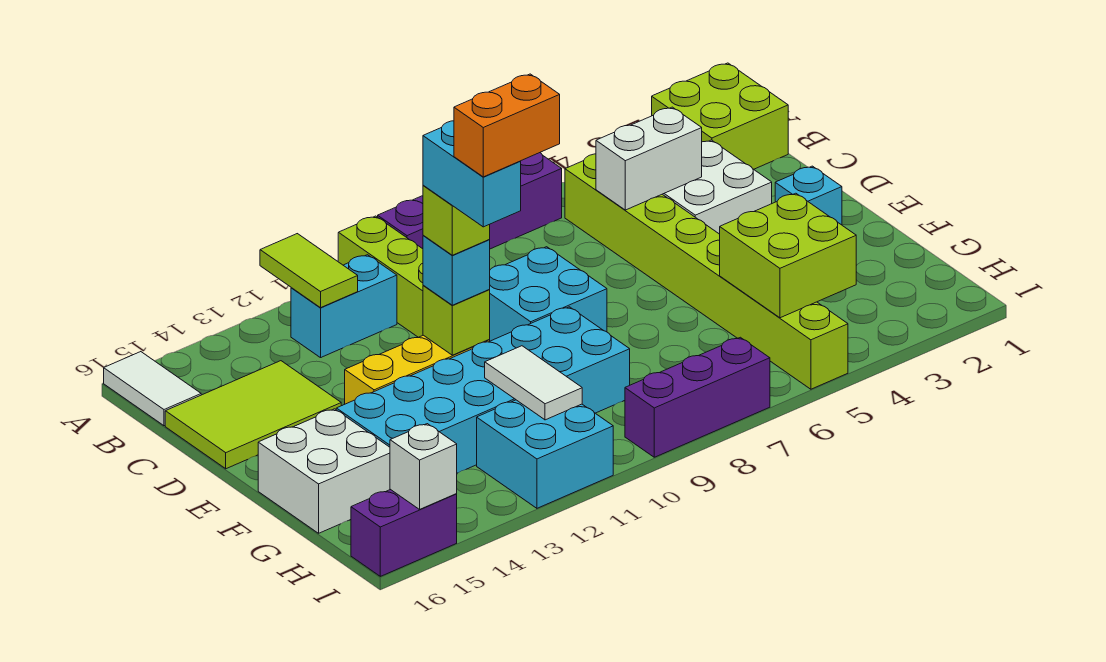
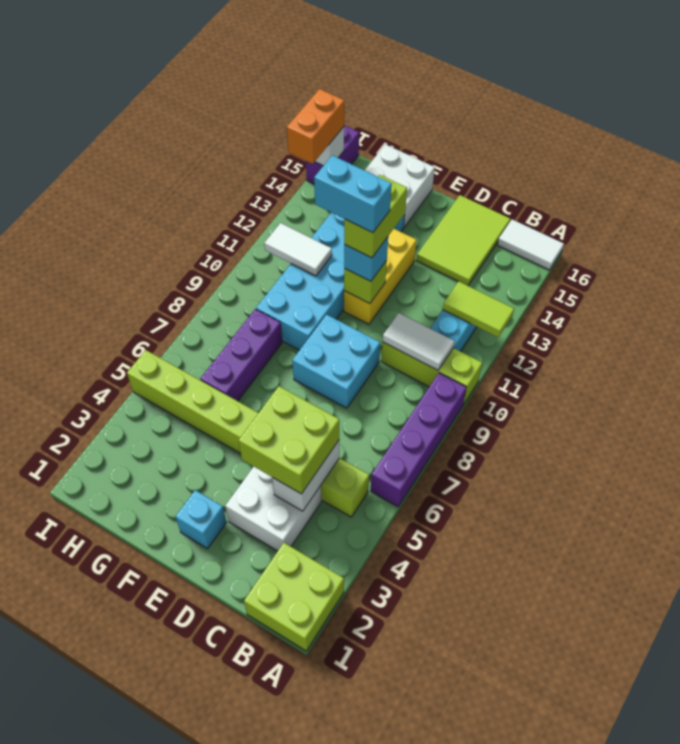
none -> white tile B10:C10 level 2
lime brick E11 level 4 -> lime brick E11:E12 level 4
orange brick F10:F11 level 6 -> orange brick I14:I15 level 3
lime brick G4:H5 level 2 -> lime brick C4:D5 level 3
cyan brick H11:I12 level 1 -> none
purple brick I7:I9 level 1 -> purple brick G6:G8 level 1

